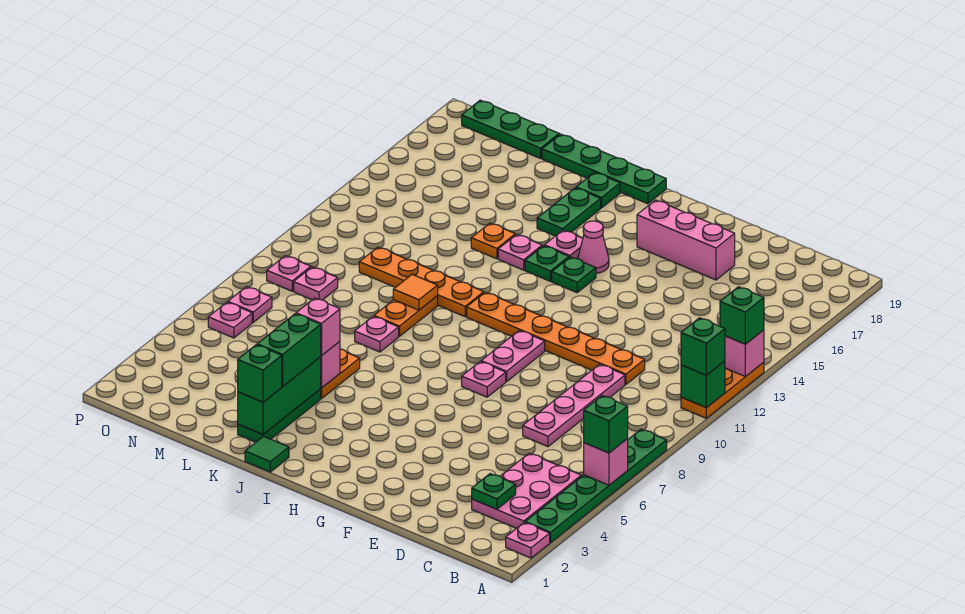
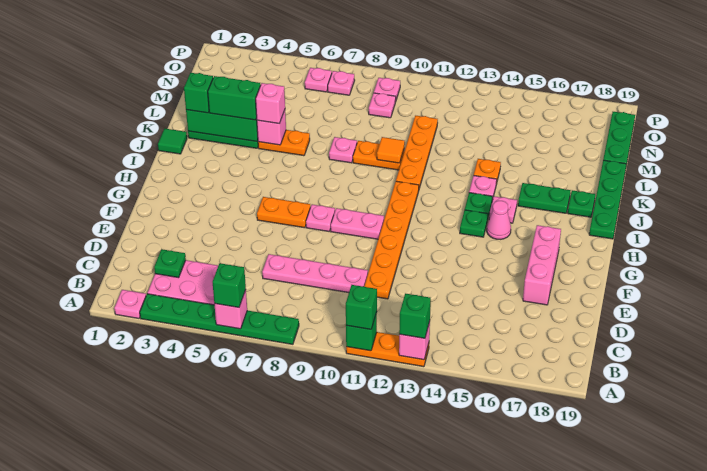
none -> orange plate G6:G7 level 1

